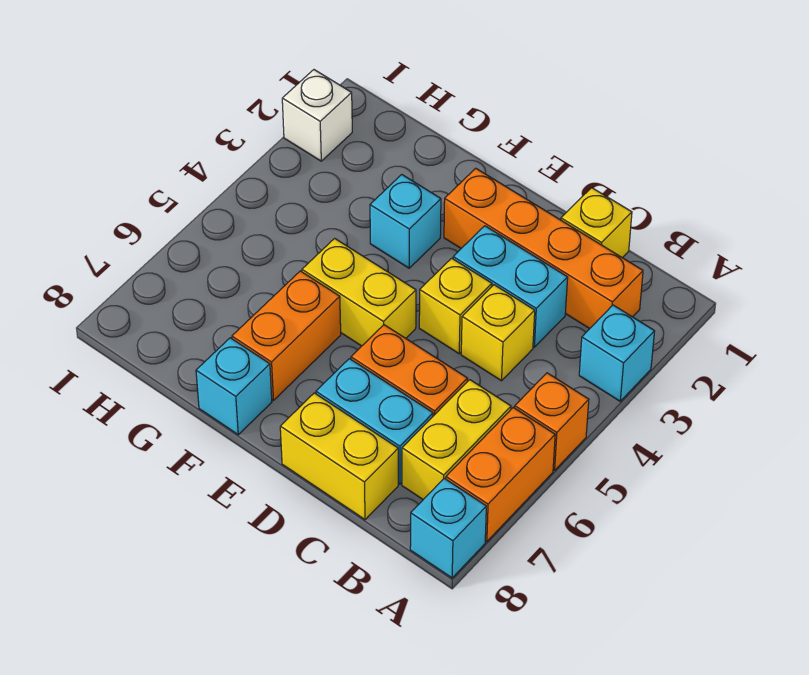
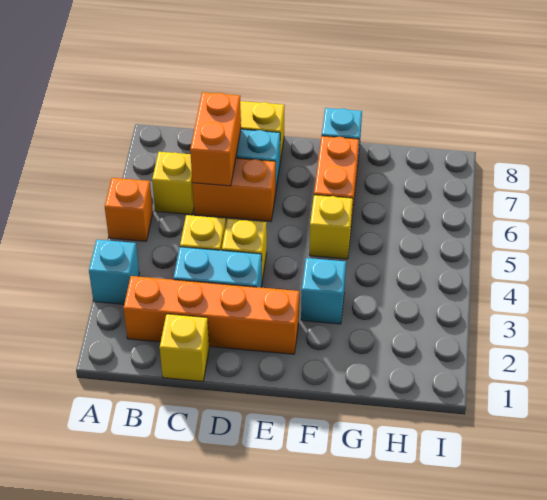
orange brick A6:A7 level 1 -> orange brick C6:C7 level 2
cyan brick A8 level 1 -> none
yellow brick B6:B7 level 1 -> yellow brick B6 level 1
yellow brick E5:F5 level 1 -> yellow brick F5 level 1
white brick I2 level 1 -> none

